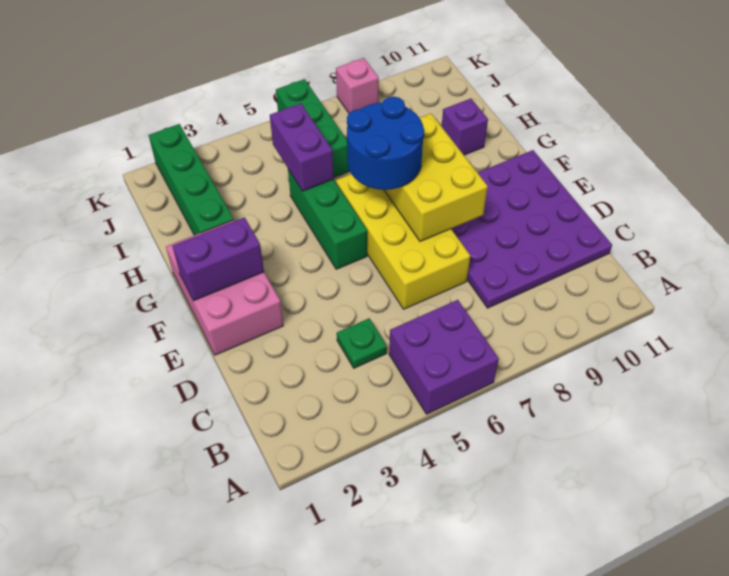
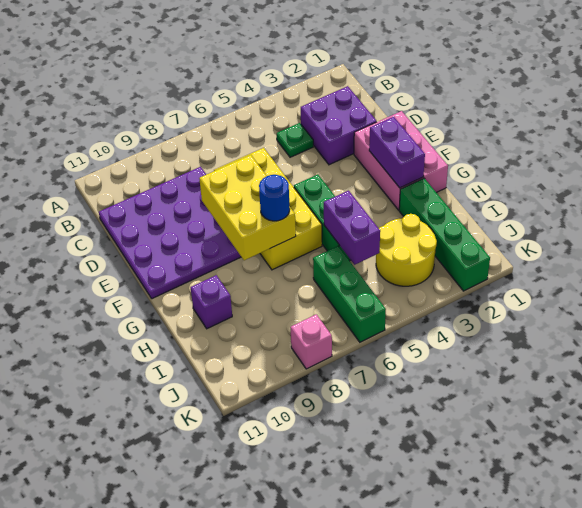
purple brick A5:B6 level 1 -> purple brick C2:D3 level 1
purple brick F1:F2 level 2 -> purple brick F2:G2 level 2
blue round brick F6:G7 level 3 -> blue round brick G7 level 3
none -> yellow round brick I3:J4 level 1

